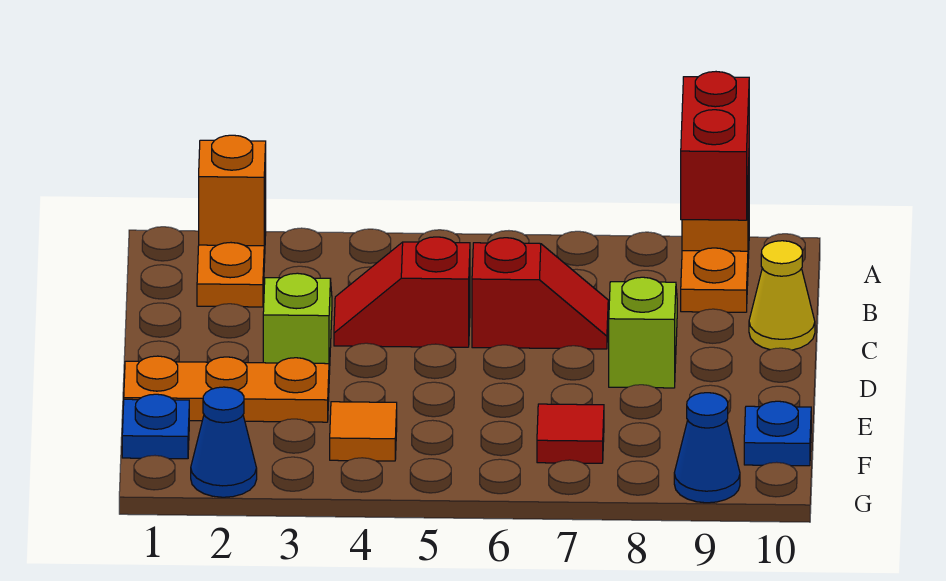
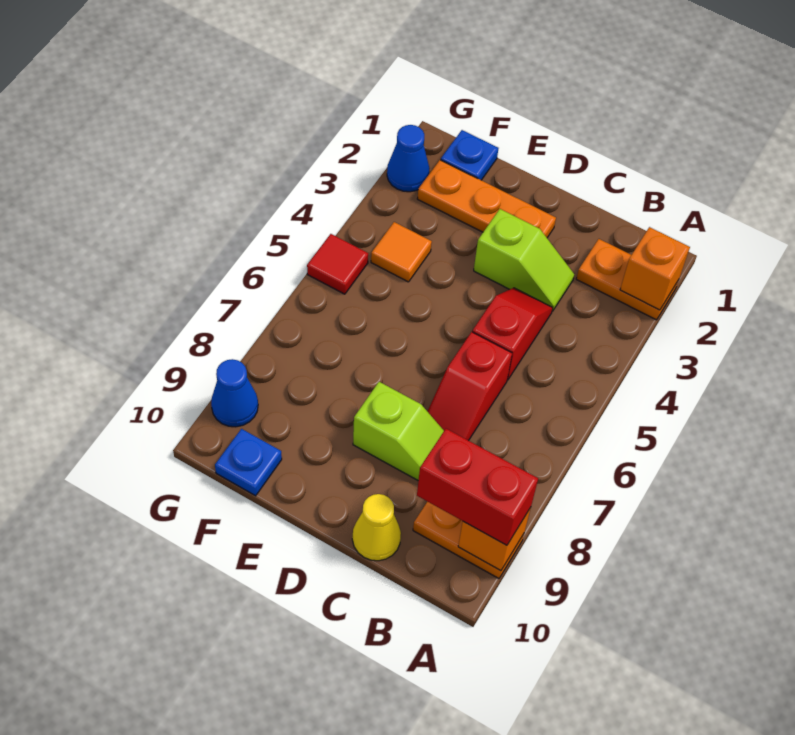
orange plate E1:E3 level 1 -> orange plate D2:F2 level 1
red tile F7 level 1 -> red tile G5 level 1

